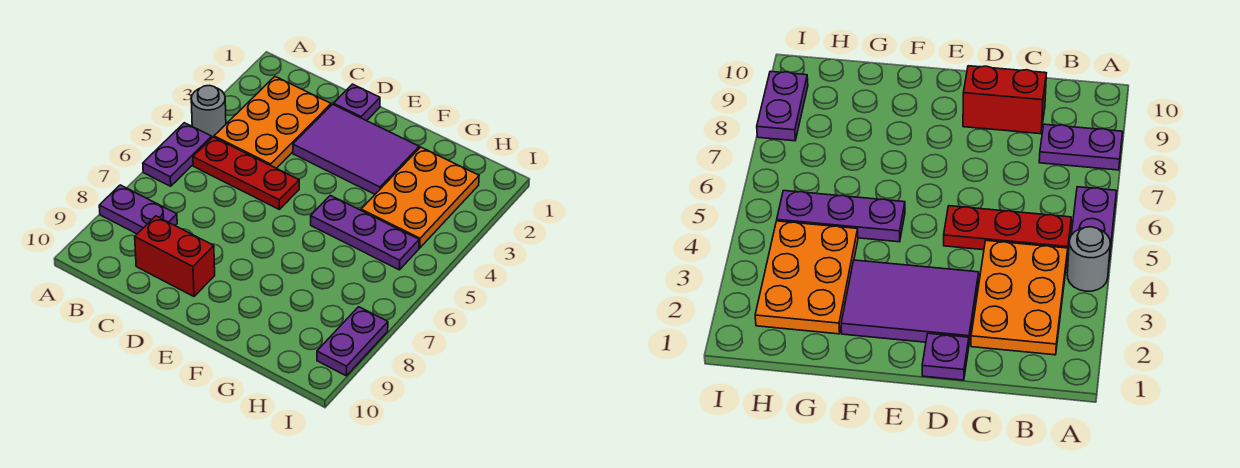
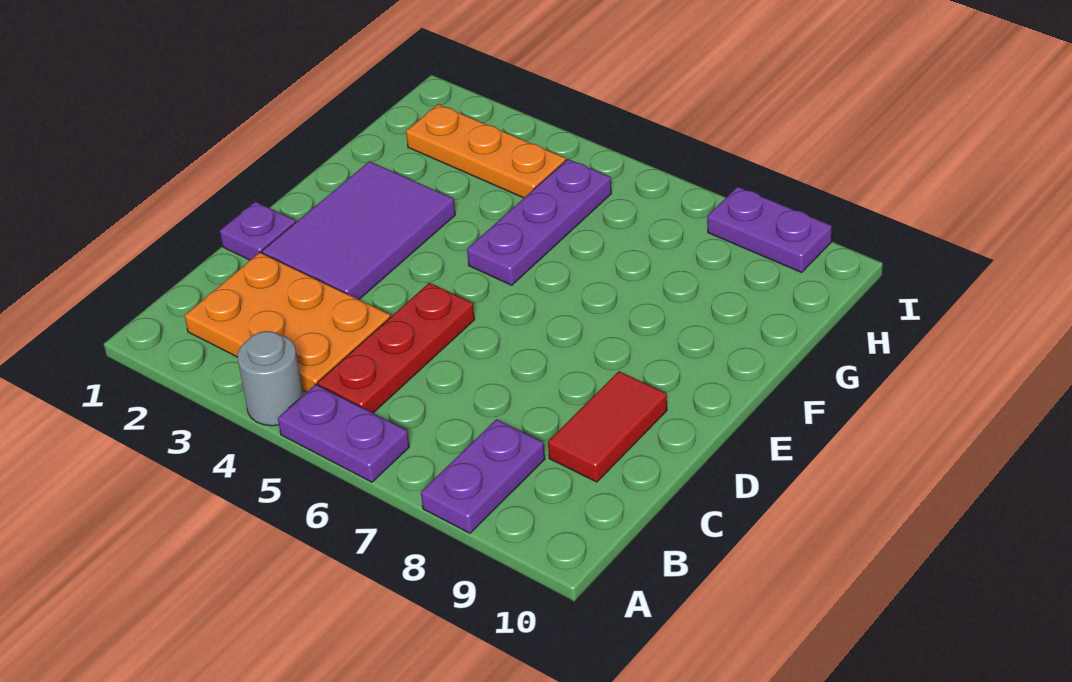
red brick C9:D9 level 1 -> red tile C9:D9 level 1
orange plate G2:H4 level 1 -> orange plate H2:H4 level 1

